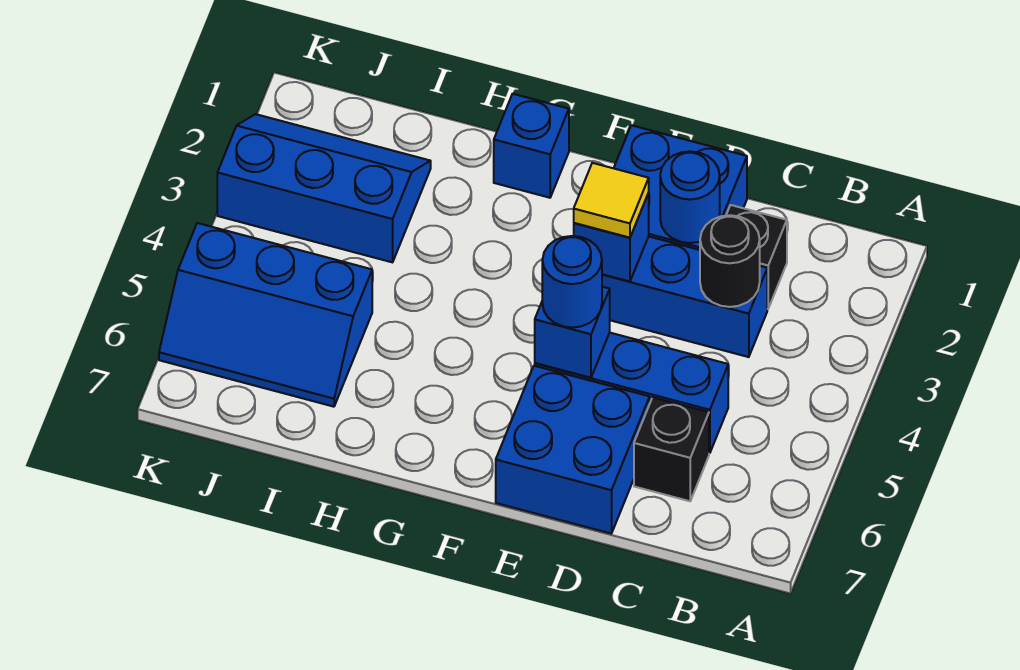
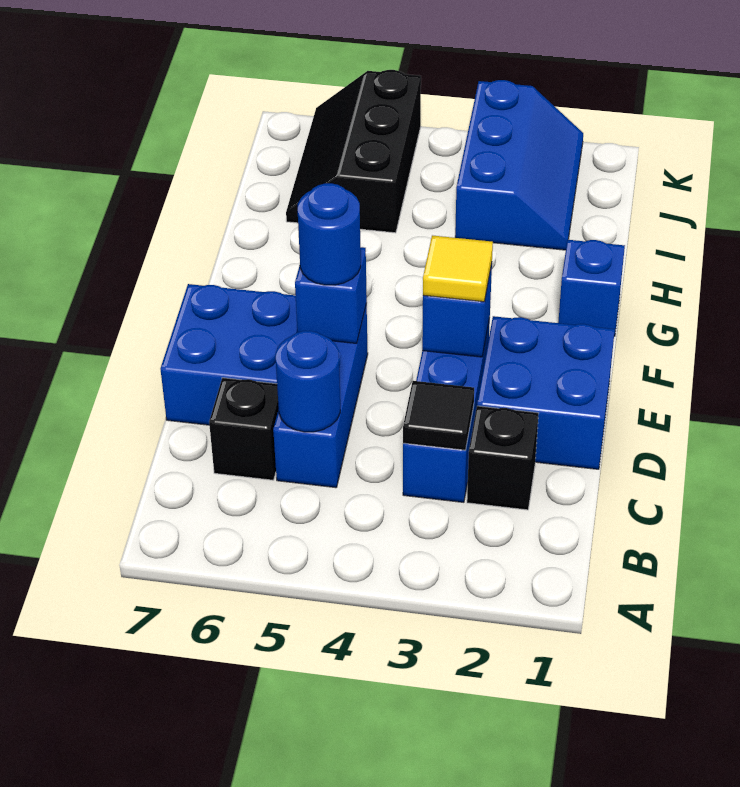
black round brick C3 level 2 -> black tile C3 level 2
blue round brick D2 level 2 -> blue round brick C5 level 2
blue slope I5:K6 level 1 top 5 -> black slope I5:K6 level 1 top 5

